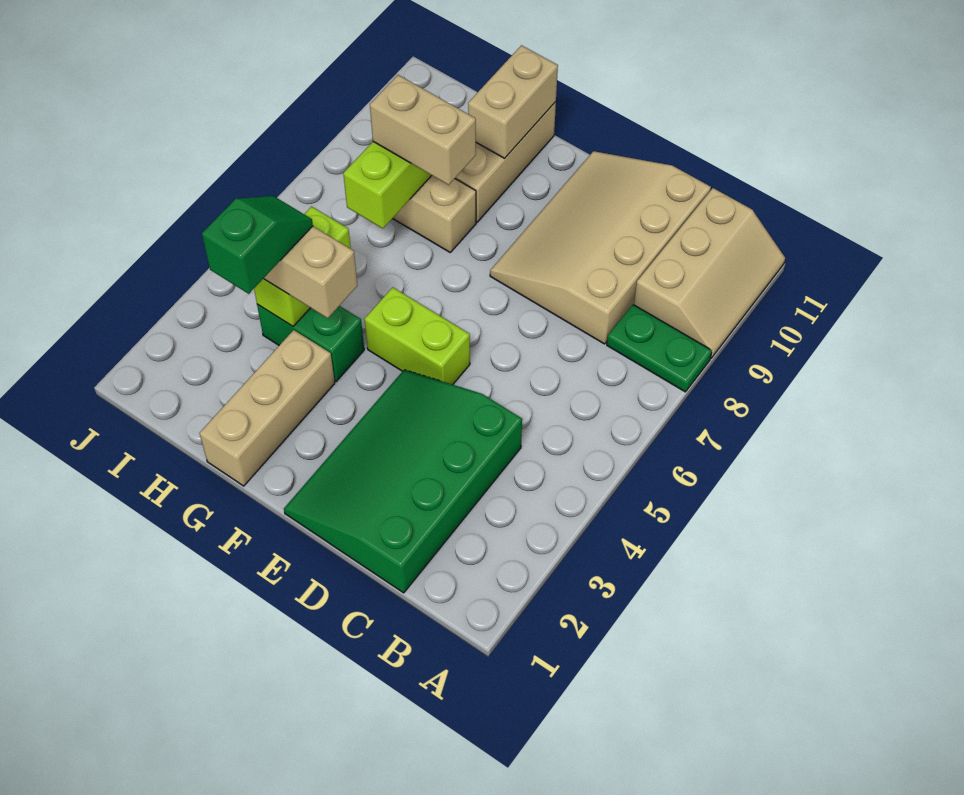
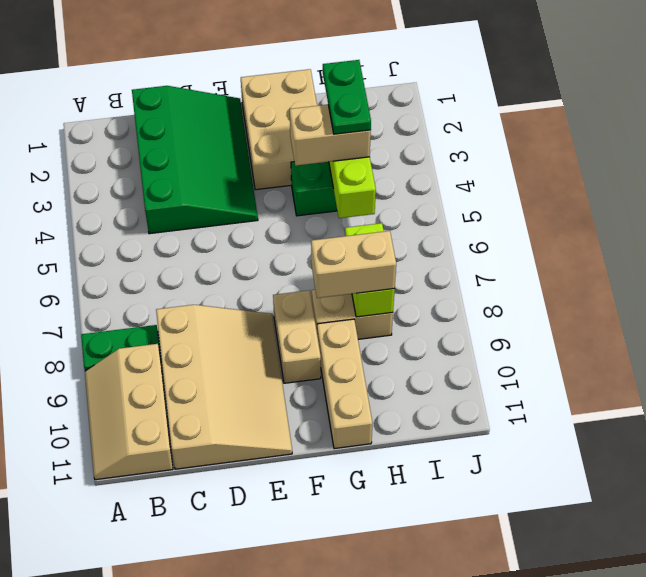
lime brick E5:F5 level 1 -> none
tan brick G1:G3 level 1 -> tan brick F1:G3 level 1
tan brick G10:G11 level 2 -> tan brick F8:F9 level 1
green slope H3:H4 level 4 top 3 -> green plate H3:H4 level 4

